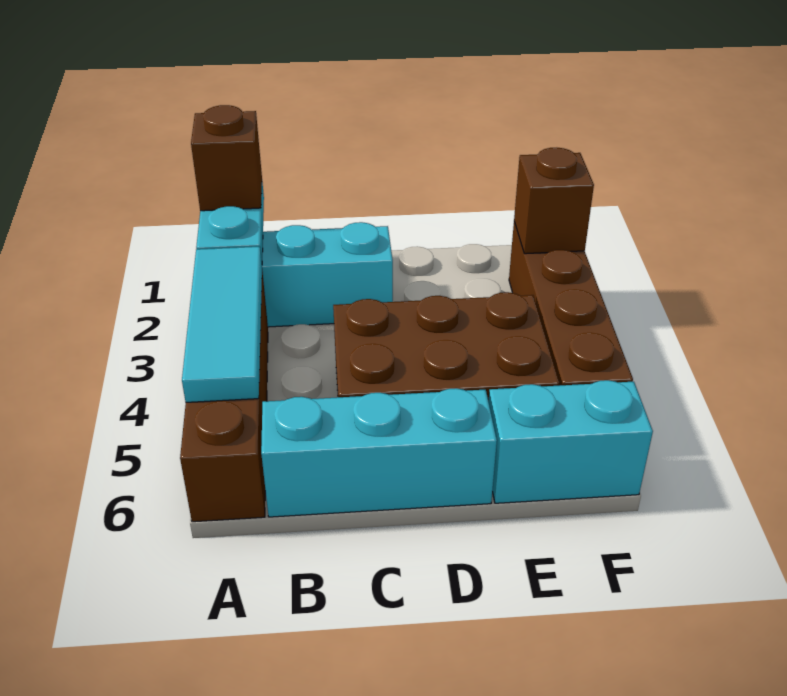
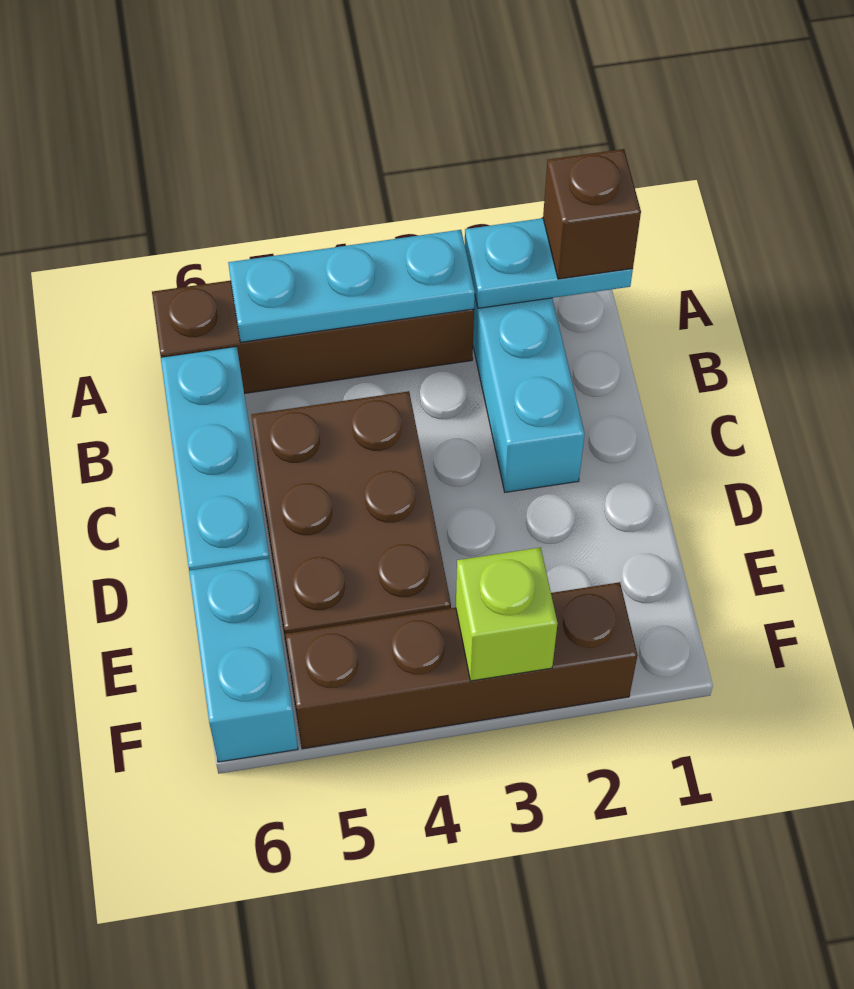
cyan tile A3:A5 level 2 -> cyan plate A3:A5 level 2
brown brick F2 level 2 -> none
none -> lime brick F3 level 2

